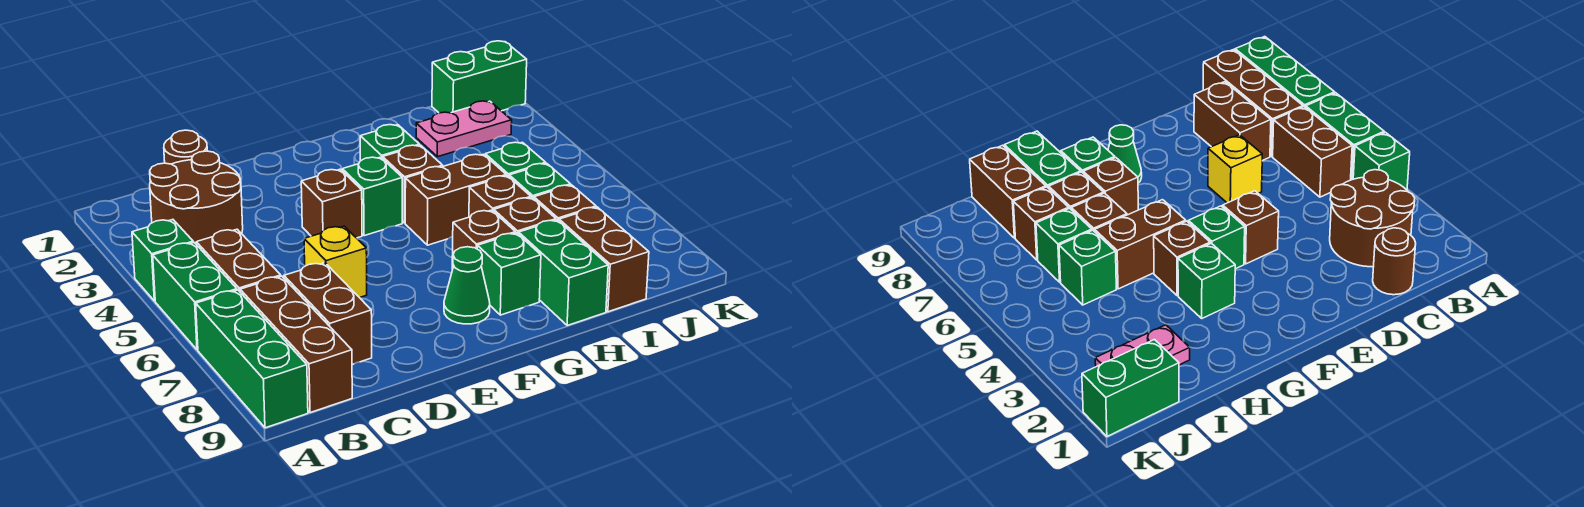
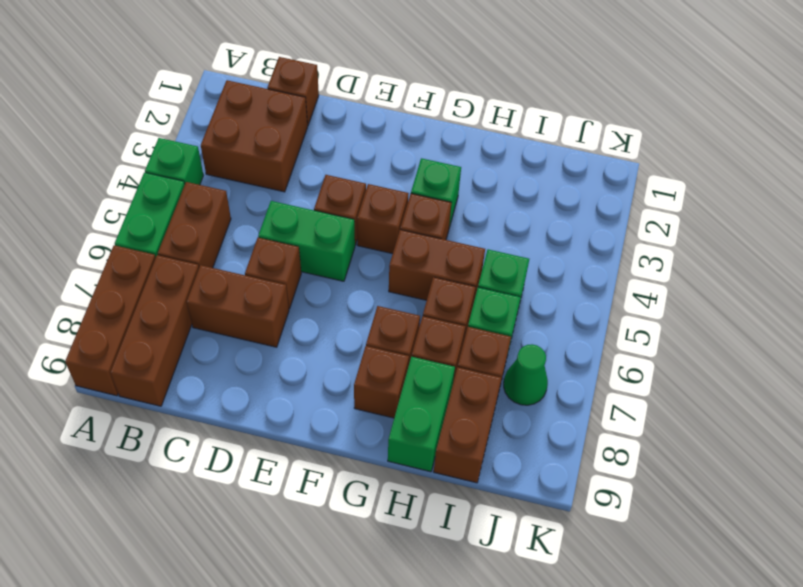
green brick A7:A9 level 1 -> brown brick A7:A9 level 1
brown round brick B2:C3 level 1 -> brown brick B2:C3 level 1
brown round brick C1 level 1 -> brown brick C1 level 1
brown brick C7:C8 level 1 -> brown brick C7:D7 level 1
yellow brick D6 level 1 -> brown brick D6 level 1
green brick F4 level 1 -> brown brick F4 level 1
green cone F8 level 1 -> green cone J7 level 1
green brick G8 level 1 -> brown brick G8 level 1
pink plate I2:J2 level 1 -> none
green brick J1:K1 level 1 -> green brick D5:E5 level 1

